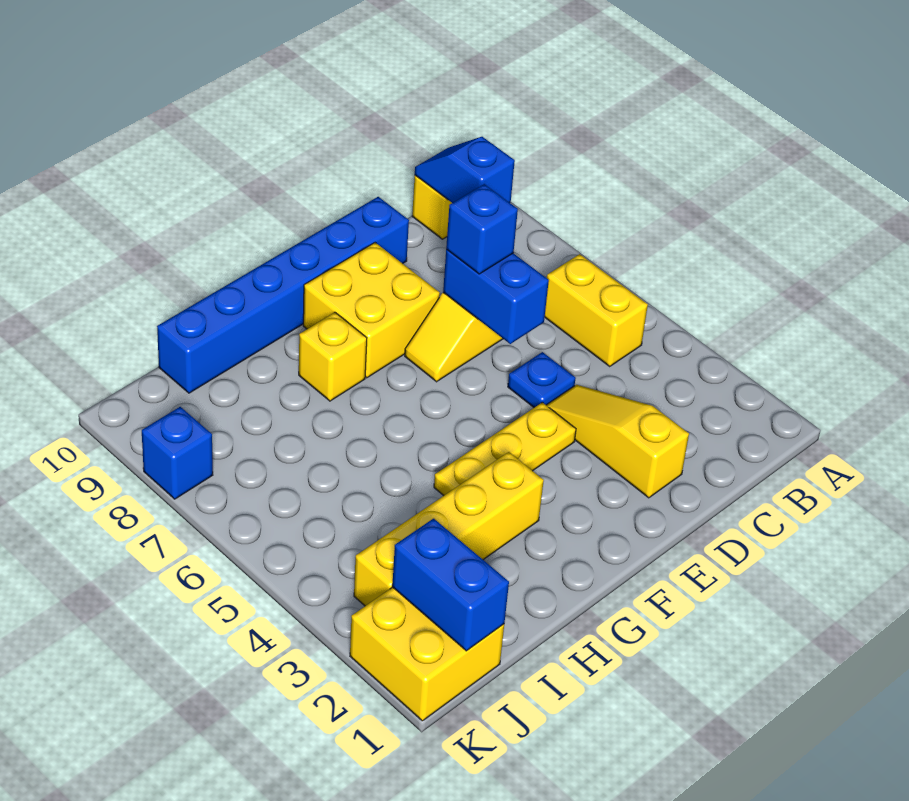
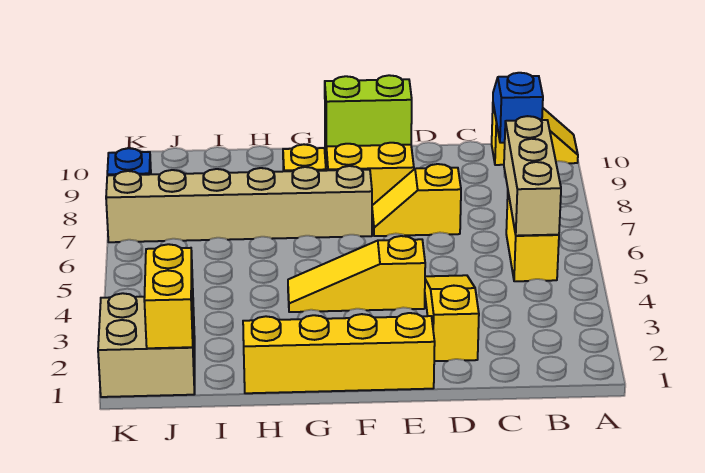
none -> tan brick B5:B7 level 2
blue plate D5 level 1 -> none
blue brick D6:D7 level 2 -> none
blue brick D7 level 3 -> none
blue brick D10:I10 level 1 -> none
yellow plate E4:G4 level 1 -> yellow slope E4:G4 level 1 top E
none -> lime brick E9:F9 level 2
none -> tan brick F7:K7 level 1
yellow brick G3:J3 level 1 -> yellow brick E1:H1 level 1
yellow brick J1:K2 level 1 -> tan brick J1:K2 level 1
blue brick J1:J2 level 2 -> yellow brick J1:J2 level 2

